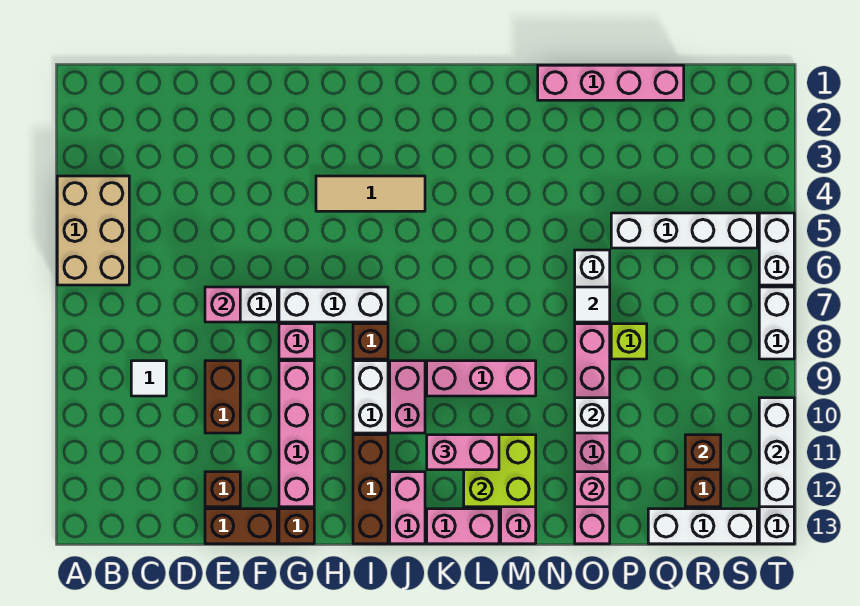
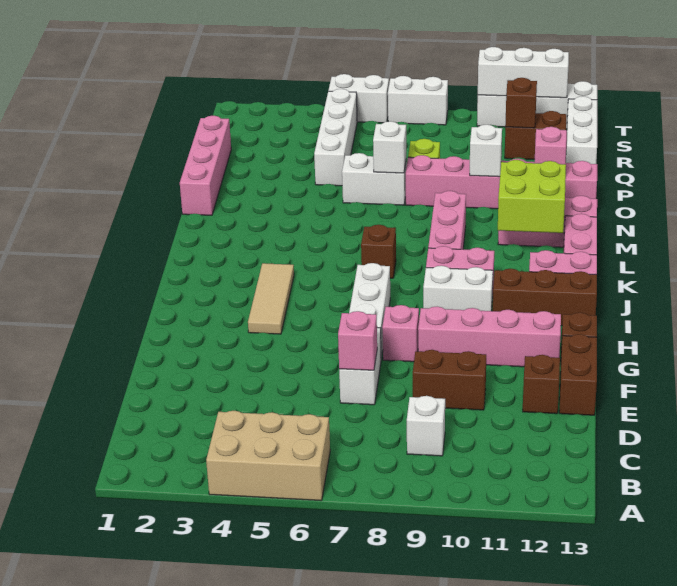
white tile C9 level 1 -> white brick C9 level 1
brown brick I8 level 1 -> brown brick K7 level 1
pink brick K11:L11 level 3 -> none
white tile O7 level 2 -> white brick O7 level 2

